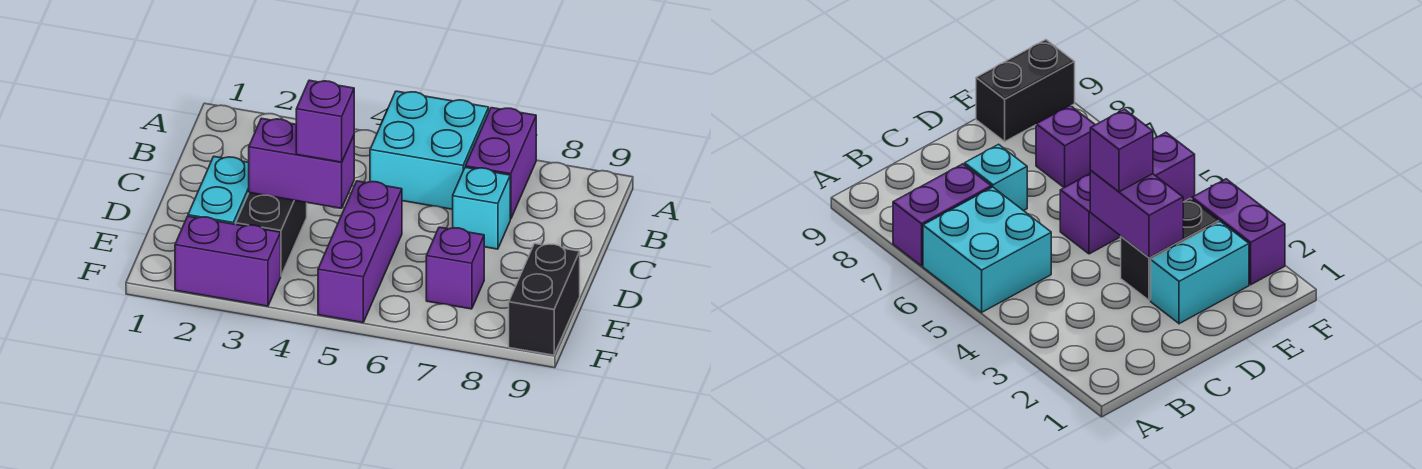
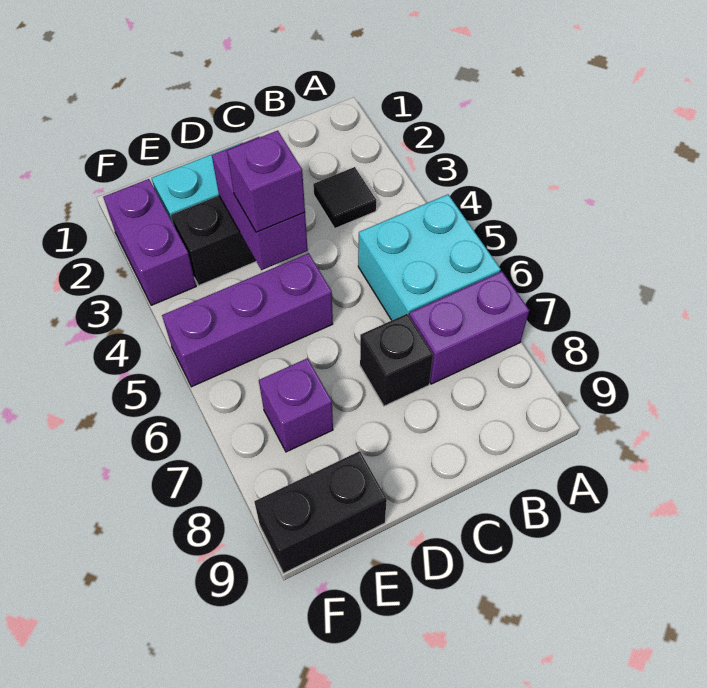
none -> black tile B3 level 1
cyan brick C7 level 1 -> black brick C7 level 1

